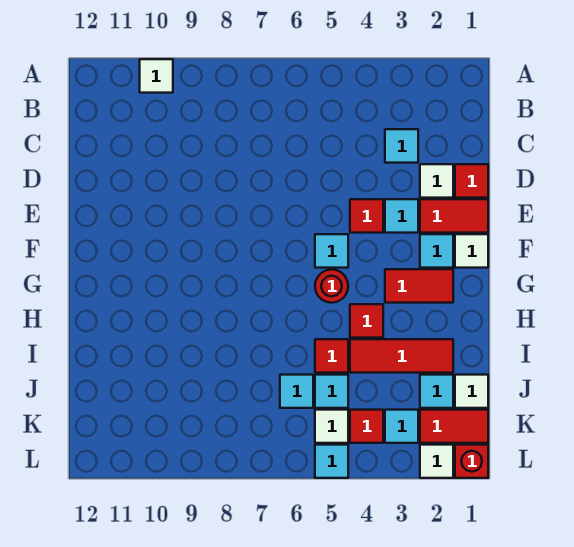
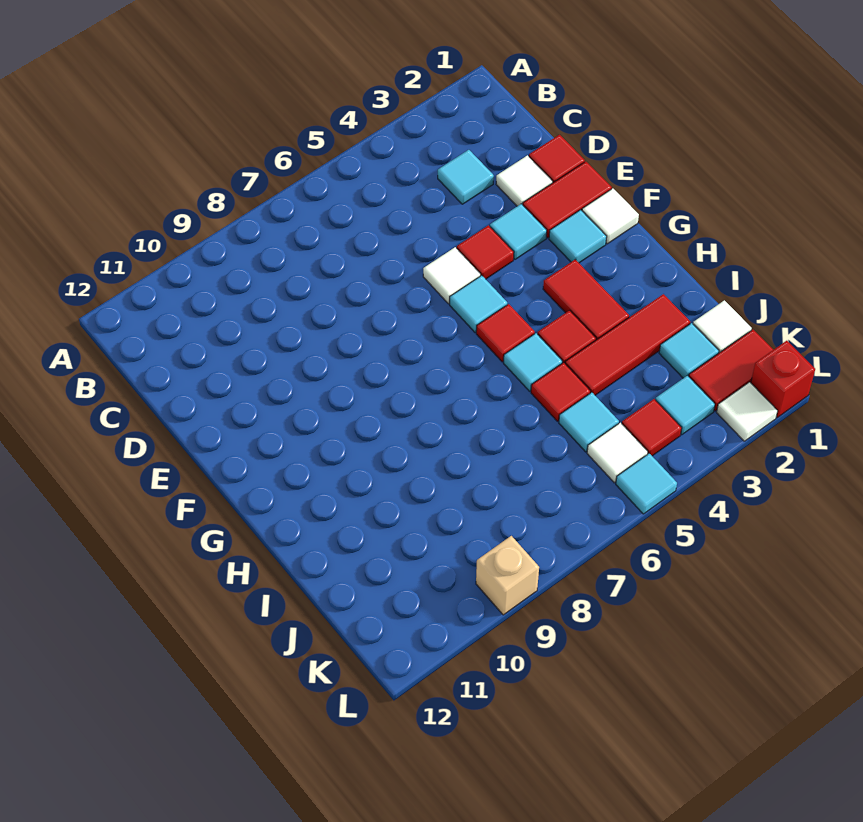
white tile A10 level 1 -> white tile E5 level 1
red tile G2:G3 level 1 -> red tile G3:H3 level 1
red round brick G5 level 1 -> red tile G5 level 1
cyan tile J6 level 1 -> cyan tile H5 level 1
none -> tan brick L9 level 1

